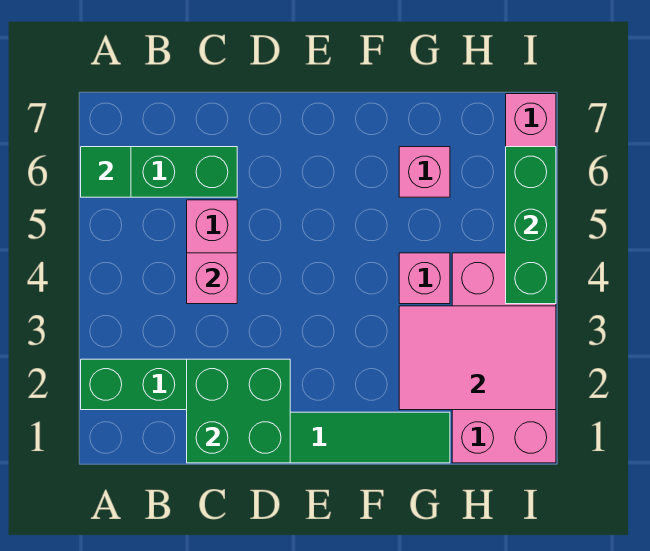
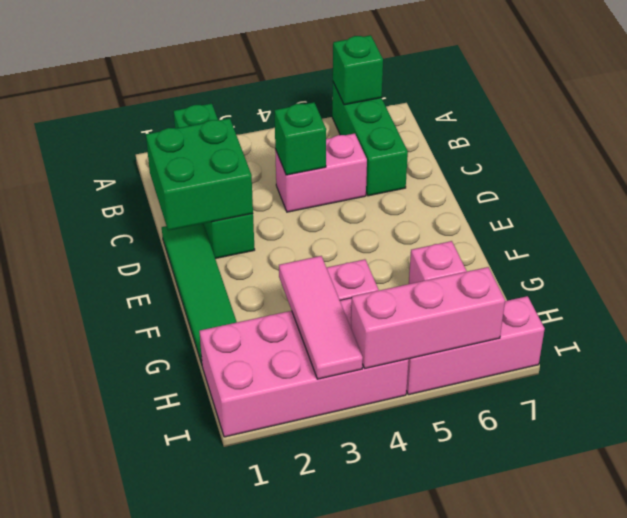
green tile A6 level 2 -> green brick A6 level 2
pink brick C4 level 2 -> green brick C4 level 2
pink tile G2:I3 level 2 -> pink tile G3:I3 level 2
green brick I4:I6 level 2 -> pink brick I4:I6 level 2

